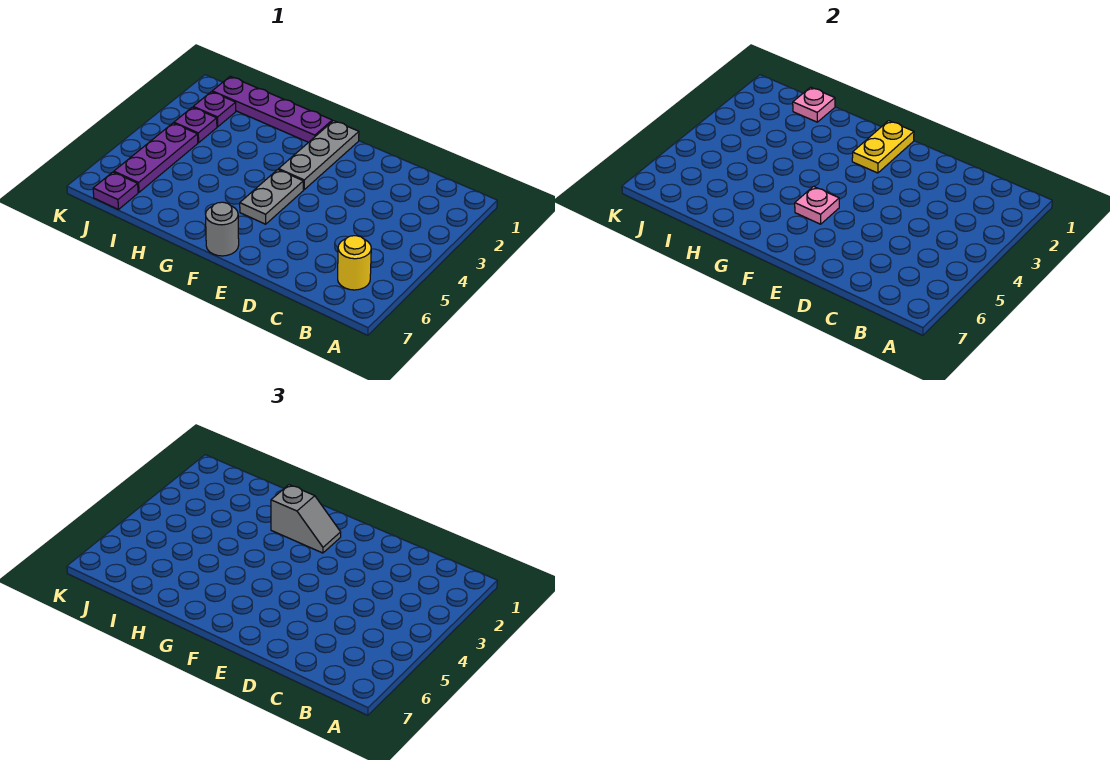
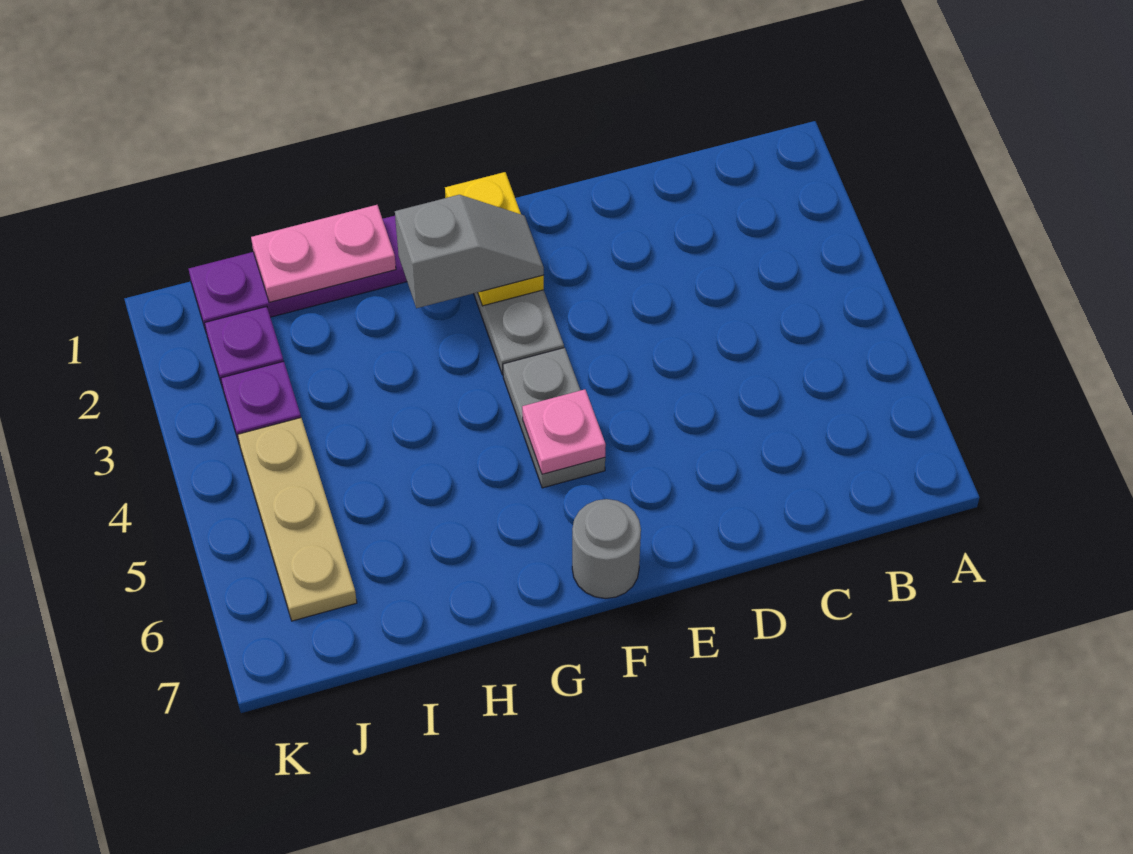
yellow round brick B6 level 1 -> none
pink plate I1 level 2 -> pink plate H1:I1 level 2
purple plate J4:J6 level 1 -> tan plate J4:J6 level 1
purple plate J7 level 1 -> none

